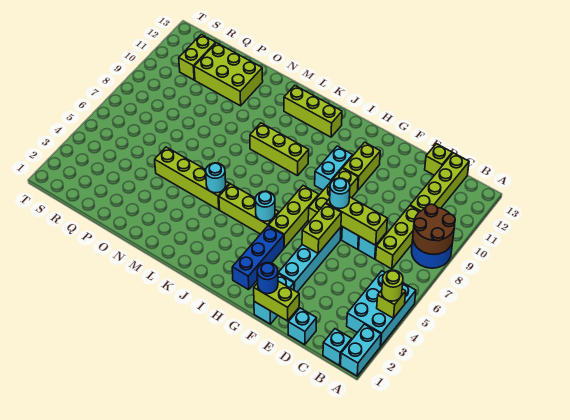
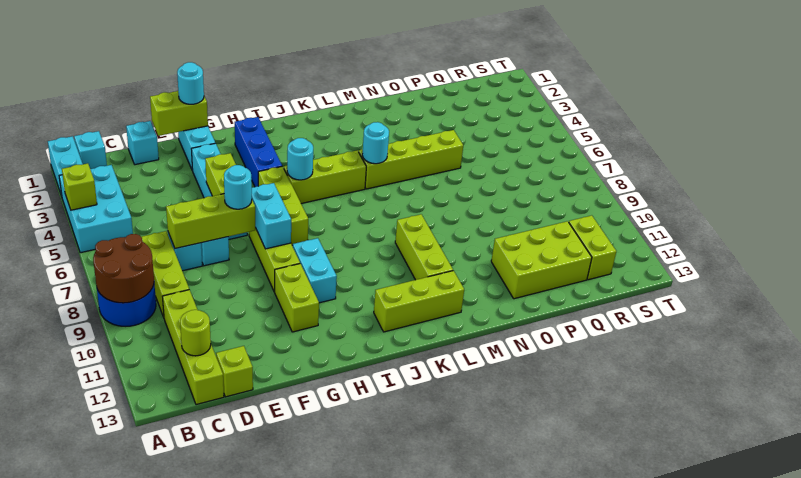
lime round brick A4 level 3 -> lime round brick C12 level 2
blue round brick F1 level 3 -> cyan round brick F1 level 3
none -> cyan brick G7:G8 level 2
lime brick J9:L9 level 1 -> lime brick L9:L11 level 1

